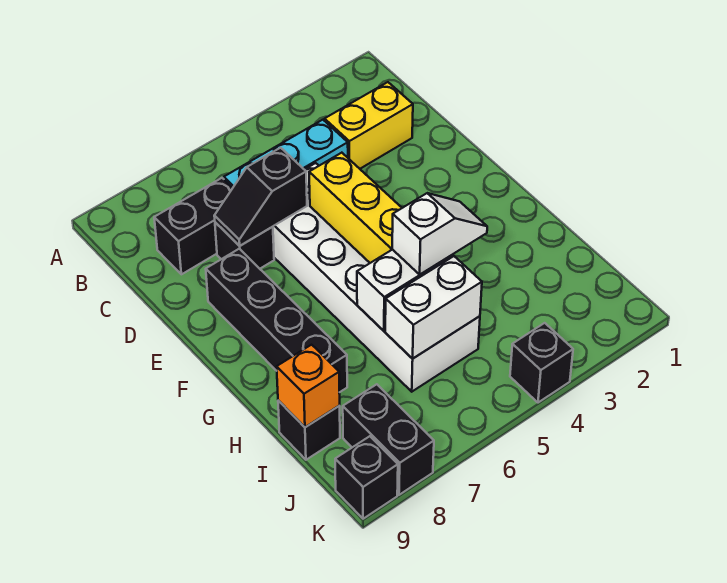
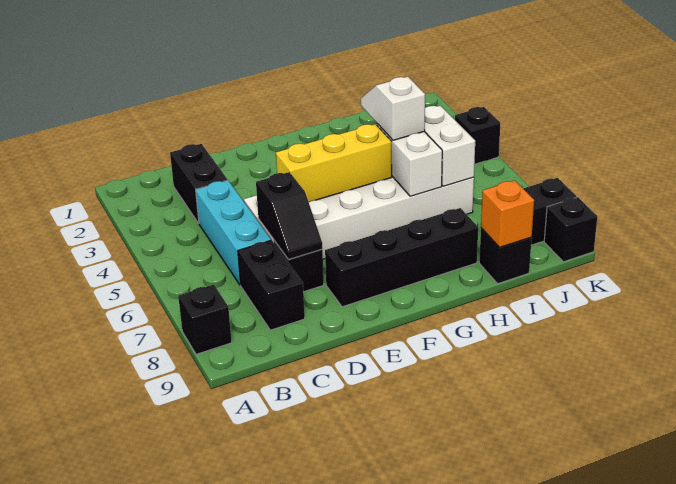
none -> black brick A8 level 1
yellow brick C2:C3 level 1 -> black brick C2:C3 level 1

